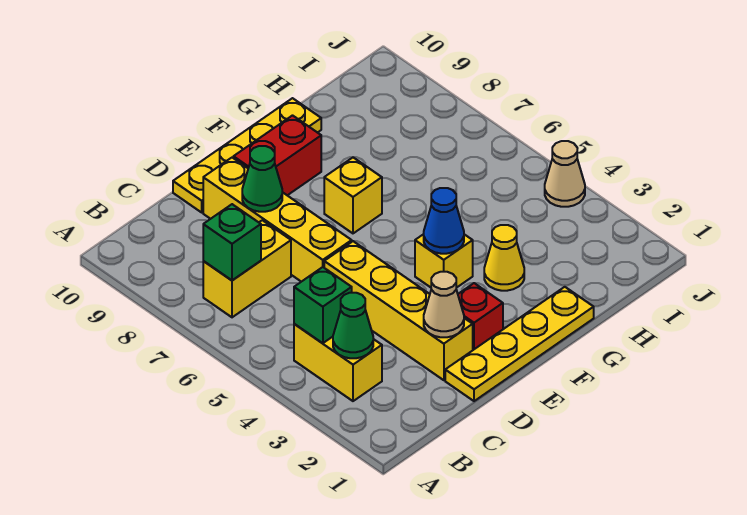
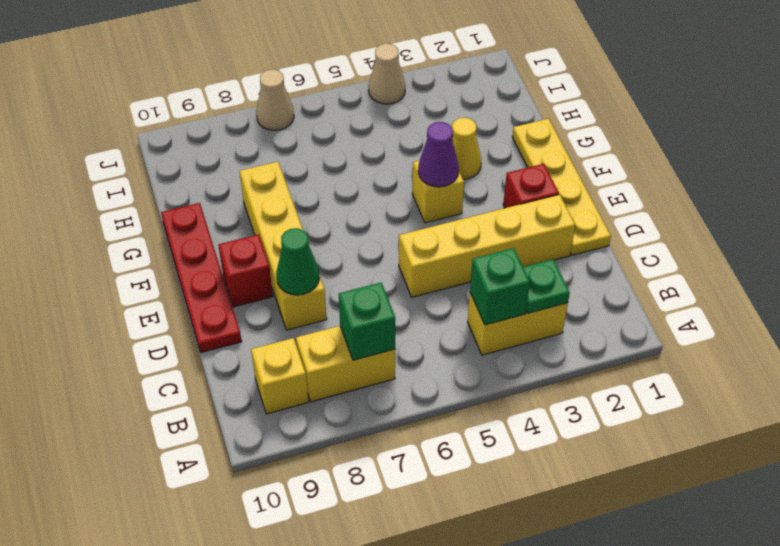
green cone B3 level 2 -> green plate B3 level 2
yellow brick B7:C7 level 1 -> yellow brick B7:B8 level 1
tan cone D2 level 2 -> tan cone J7 level 1
yellow brick D6:D9 level 1 -> yellow brick D8:G8 level 1
yellow plate D10:G10 level 1 -> red plate D10:G10 level 1
red brick E9:F9 level 1 -> red brick E9 level 1
blue cone F4 level 2 -> purple cone F4 level 2
yellow brick F7 level 1 -> yellow brick B9 level 1

